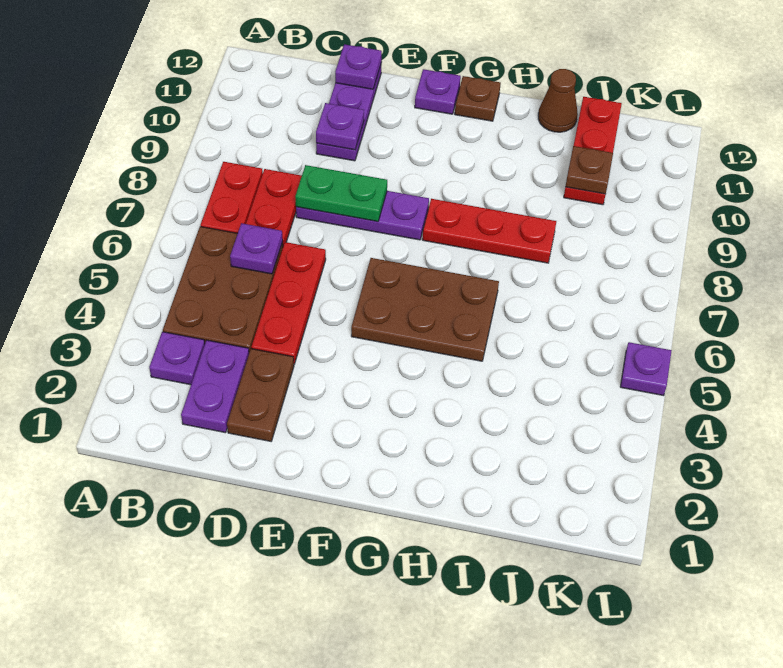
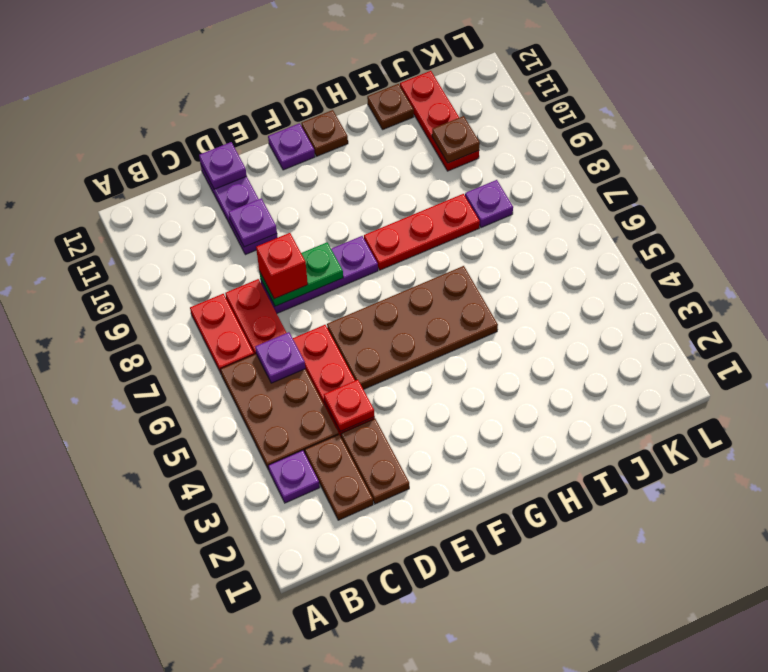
purple plate C2:C3 level 1 -> brown plate C2:C3 level 1
none -> red plate D4 level 2
none -> red brick D8 level 3
brown plate F5:H6 level 1 -> brown plate E5:H6 level 1
brown cone I12 level 1 -> brown plate I12 level 1
purple plate L5 level 1 -> purple plate J8 level 1

